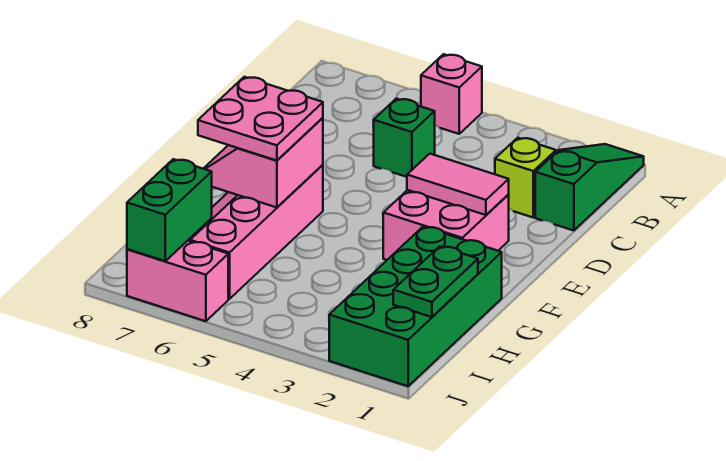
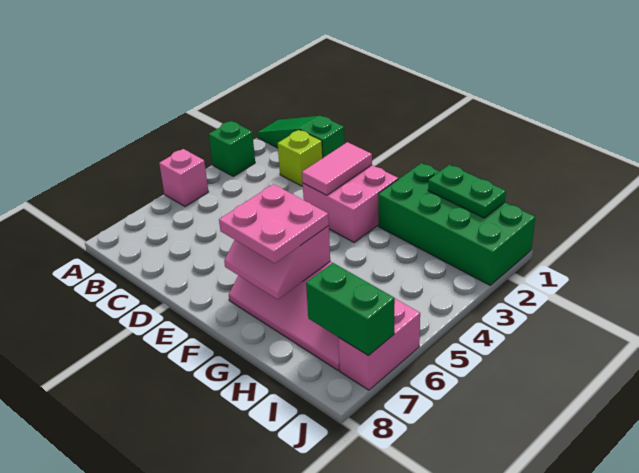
green brick C5 level 1 -> green brick A3 level 1

